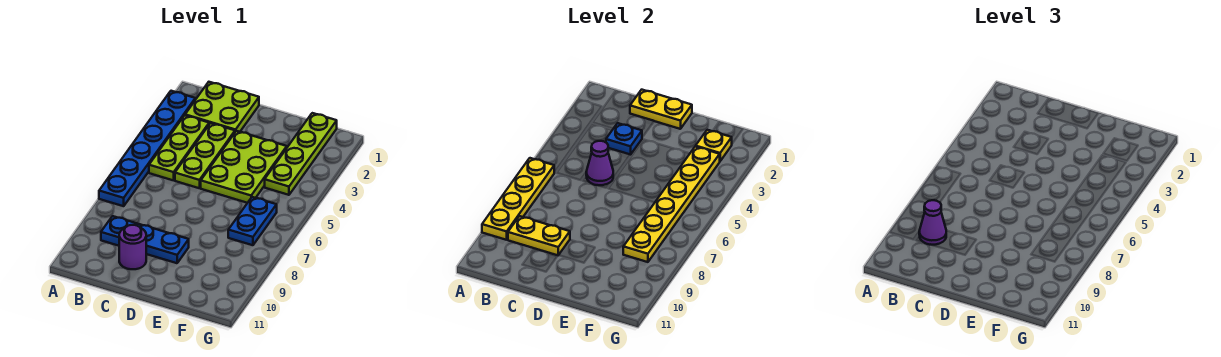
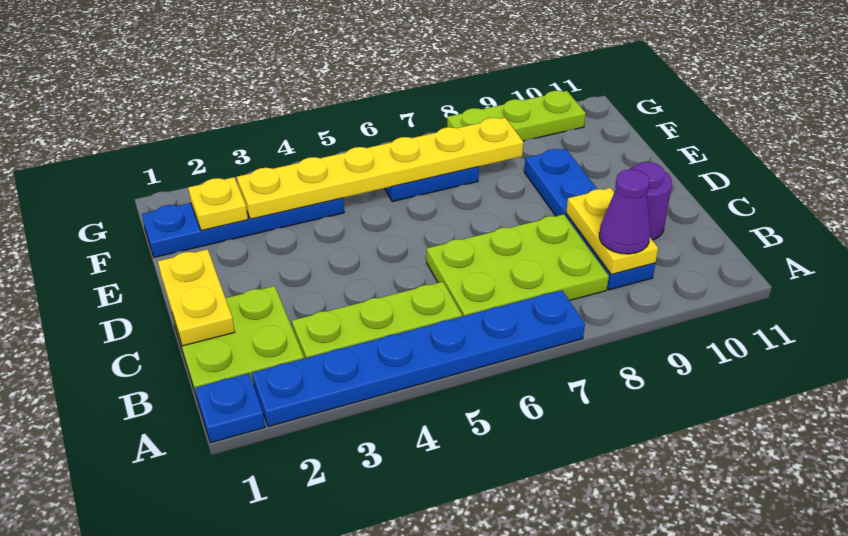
yellow plate A6:A9 level 2 -> none
blue plate B9:D9 level 1 -> blue plate B9:E9 level 1
lime plate C3:C5 level 1 -> lime plate G8:G10 level 1
blue plate C3 level 2 -> blue plate A1 level 1
purple cone C5 level 2 -> none
lime plate D3:E5 level 1 -> lime plate B6:C8 level 1
lime plate F1:F4 level 1 -> blue plate F1:F4 level 1

